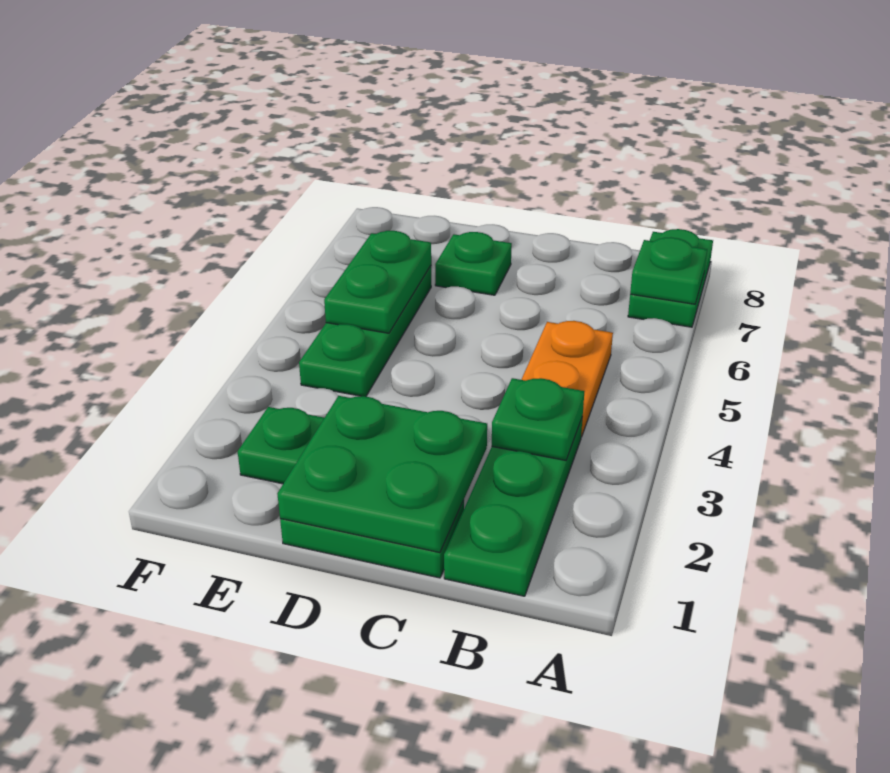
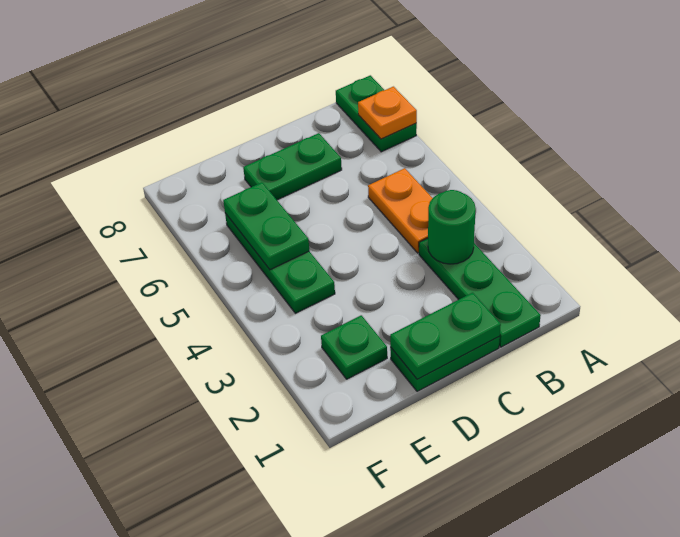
green plate A7 level 2 -> orange plate A7 level 2
green plate B3 level 2 -> green round brick B3 level 2
green plate C1:D2 level 2 -> green plate C1:D1 level 2
green plate D7 level 1 -> green plate C7:D7 level 1

